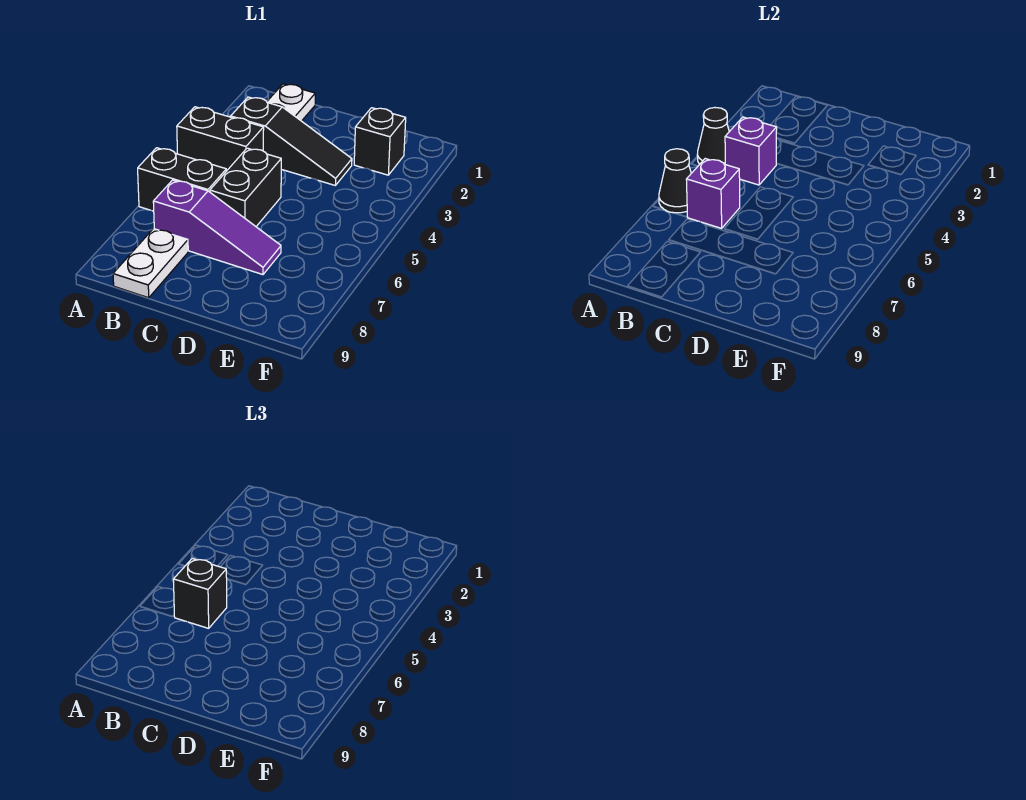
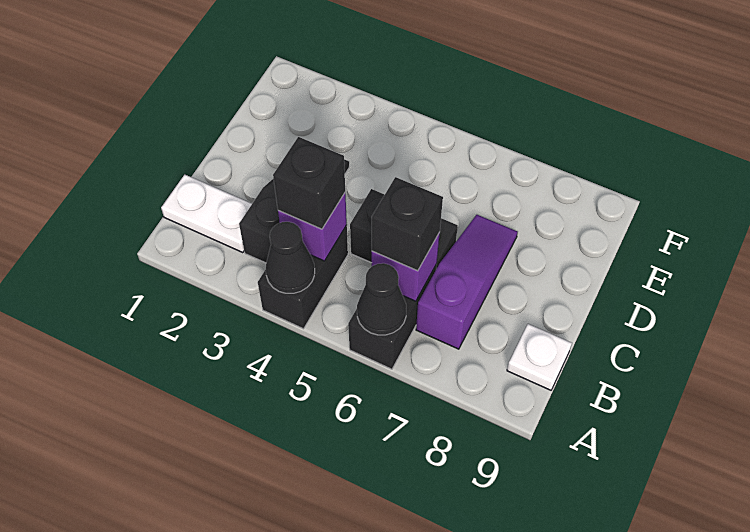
white plate B8:B9 level 1 -> white plate B9 level 1
black brick E2 level 1 -> black brick B4 level 3

